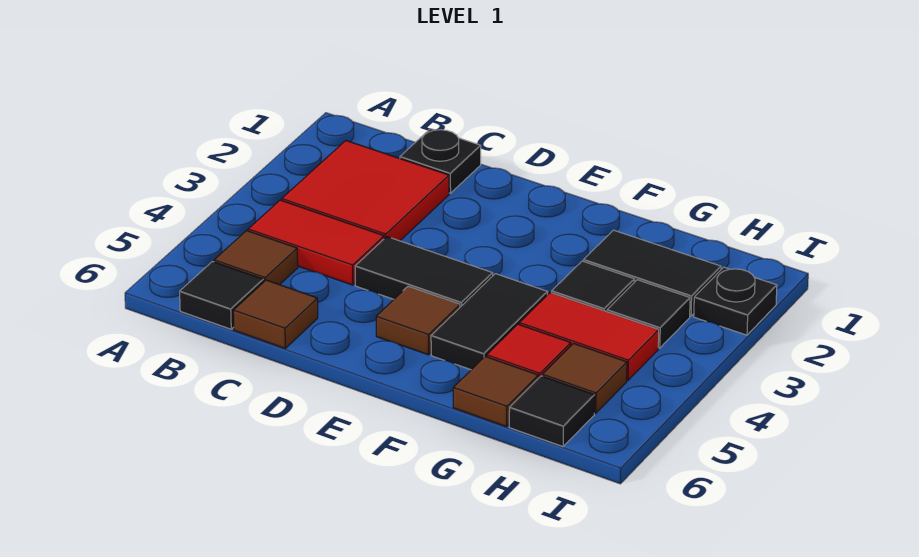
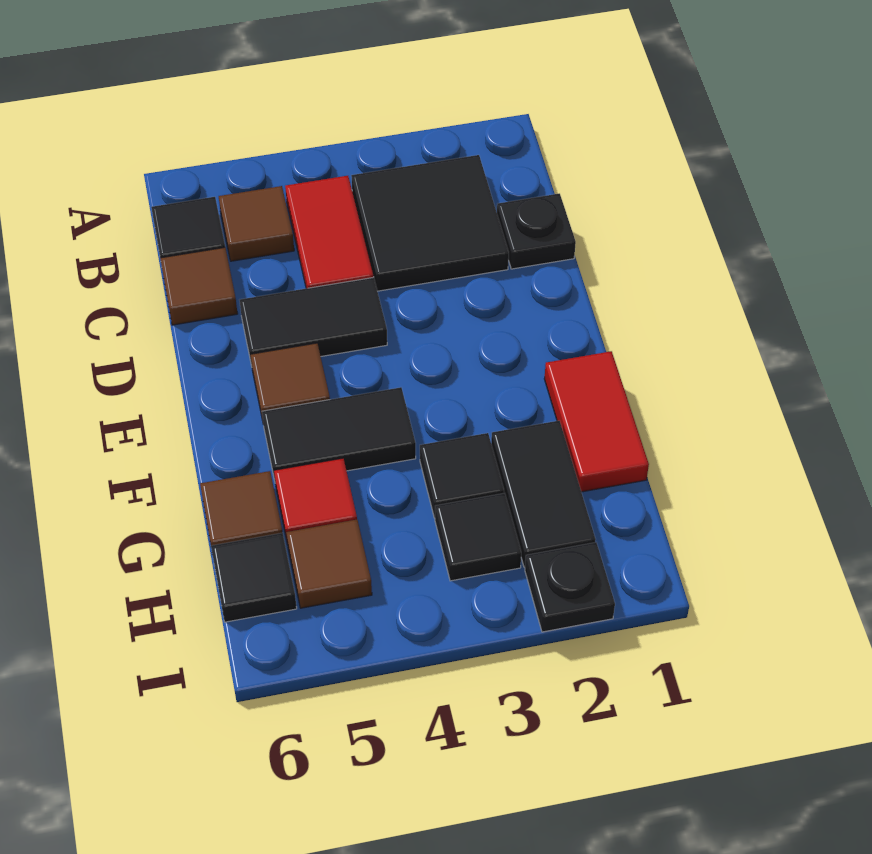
red tile B2:C3 level 1 -> black tile B2:C3 level 1
black tile D4:E4 level 1 -> black tile D4:D5 level 1
red tile G4:H4 level 1 -> red tile F1:G1 level 1

